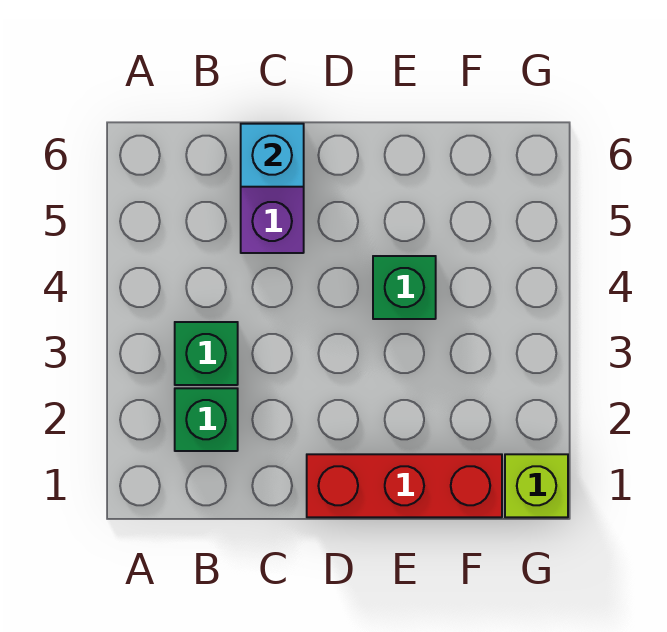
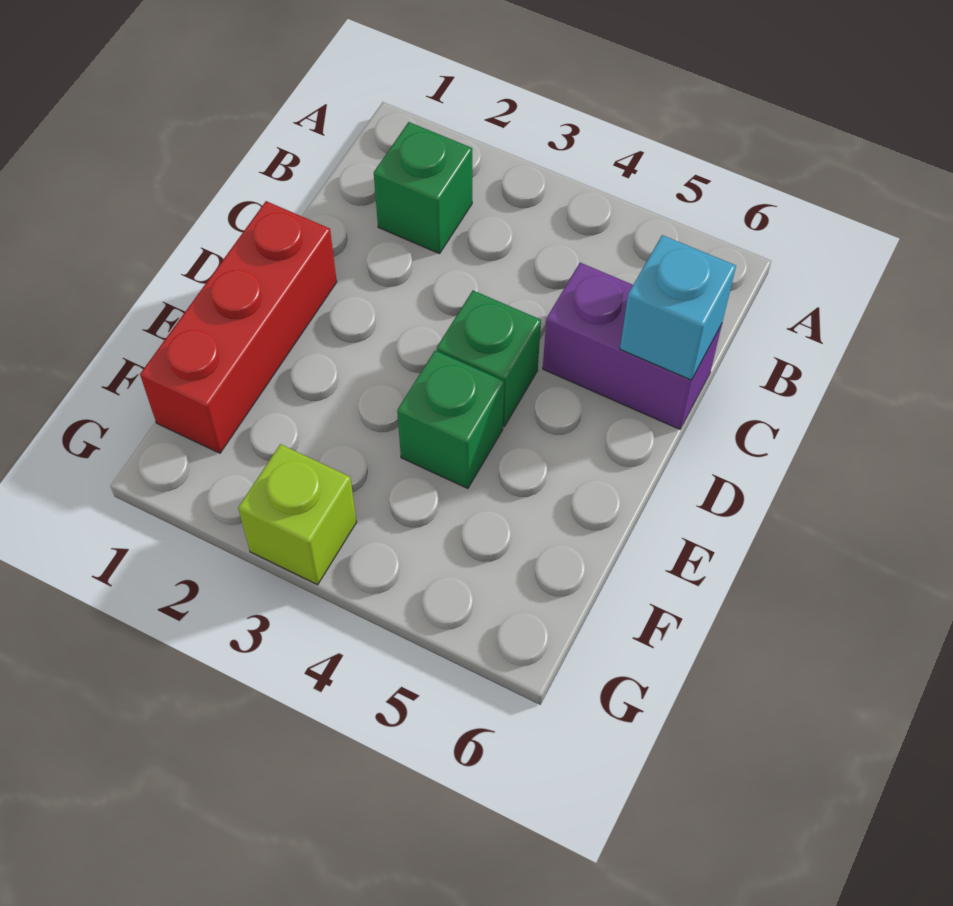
green brick B3 level 1 -> green brick D4 level 1
lime brick G1 level 1 -> lime brick G3 level 1

